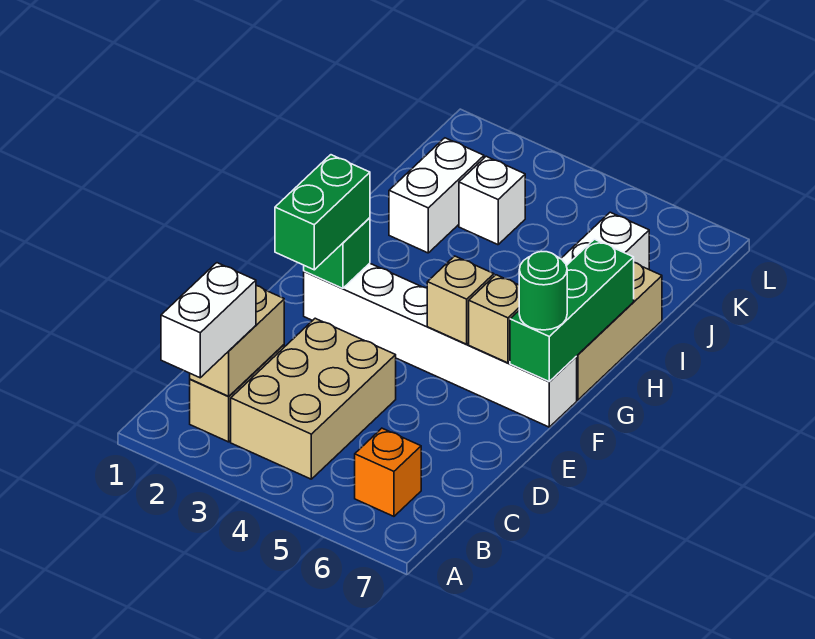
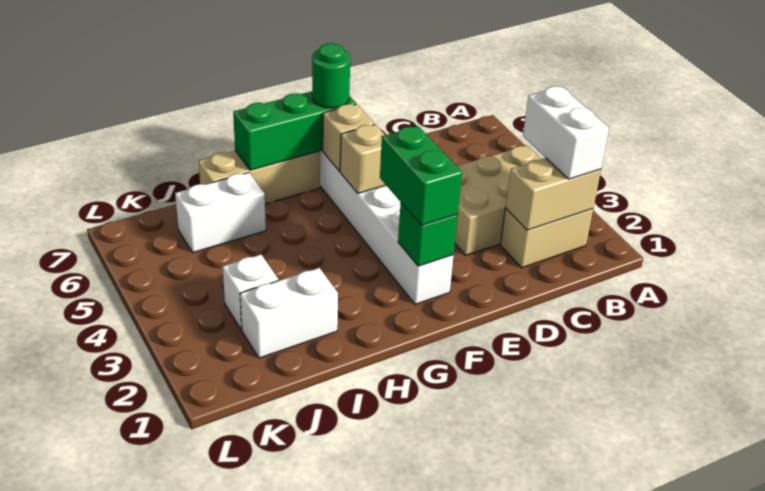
white brick A2:B2 level 3 -> white brick B2:B3 level 3
orange brick B6 level 1 -> none
green brick E2:F2 level 3 -> green brick F2:F3 level 3

